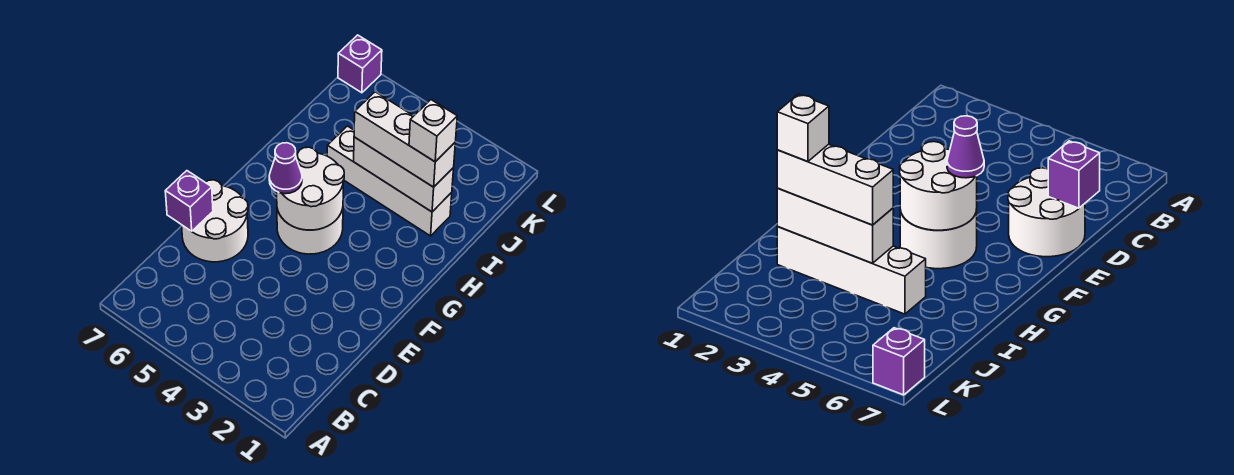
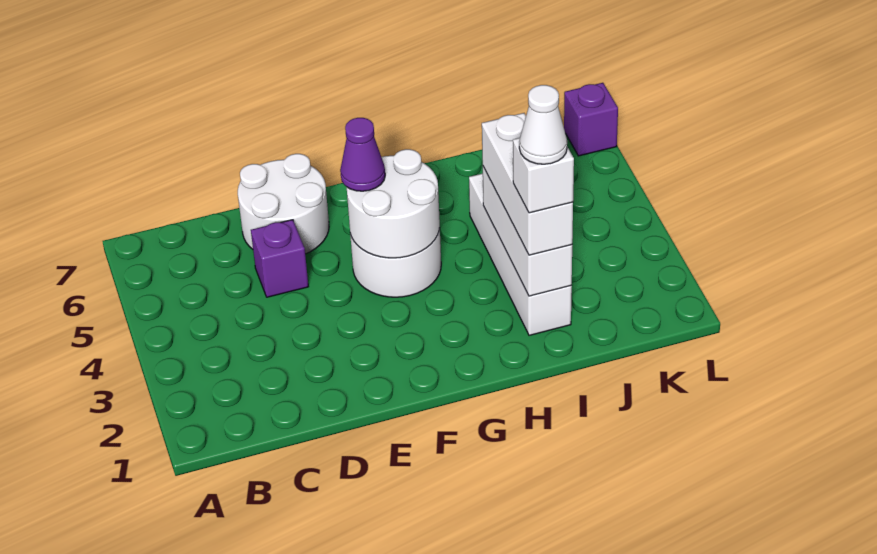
purple brick D7 level 2 -> purple brick D5 level 1
none -> white cone I2 level 5

